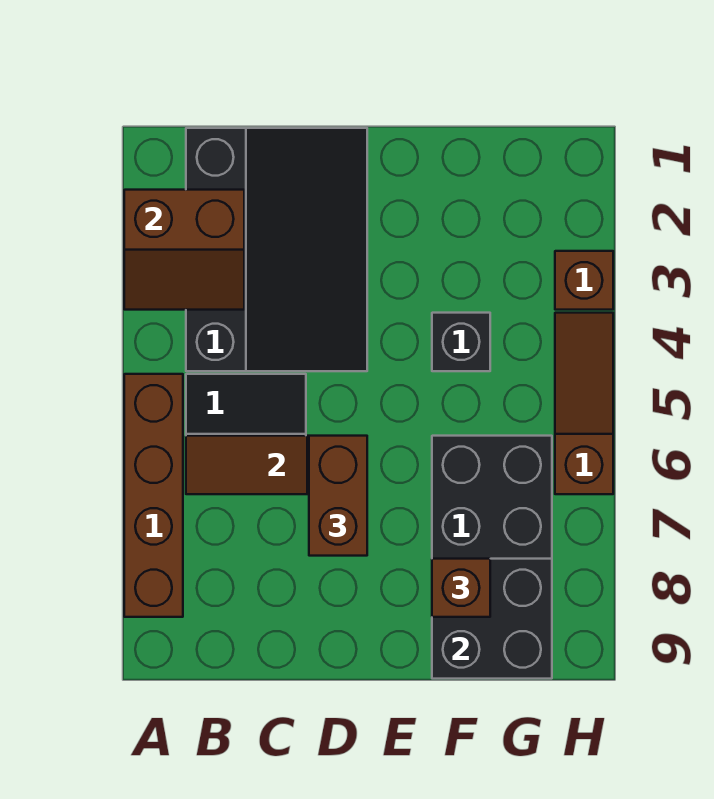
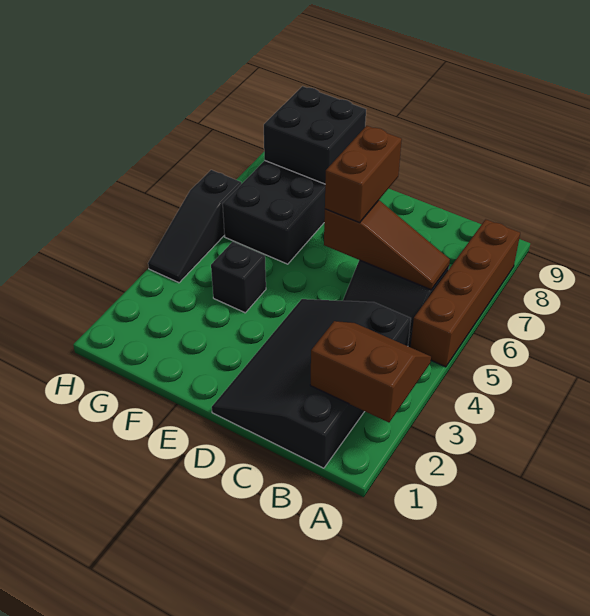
brown brick F8 level 3 -> none
brown brick H3 level 1 -> none
brown slope H4:H6 level 1 top 6 -> black slope H4:H6 level 1 top 6

